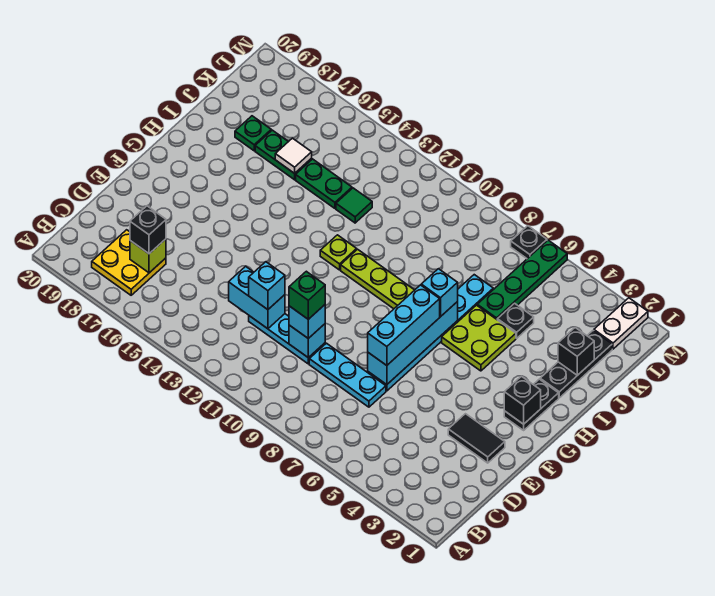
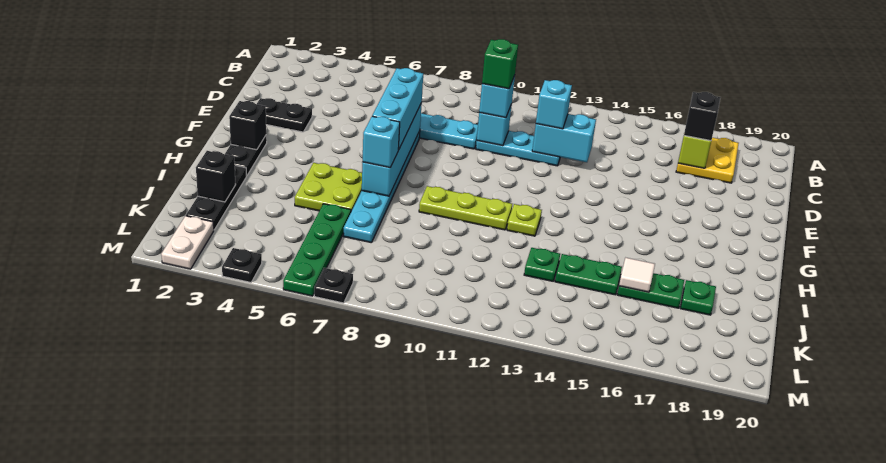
black tile E2:E3 level 1 -> black plate E2:E3 level 1
black plate J5 level 1 -> black plate M4 level 1
green tile J13 level 1 -> green plate J13 level 1

